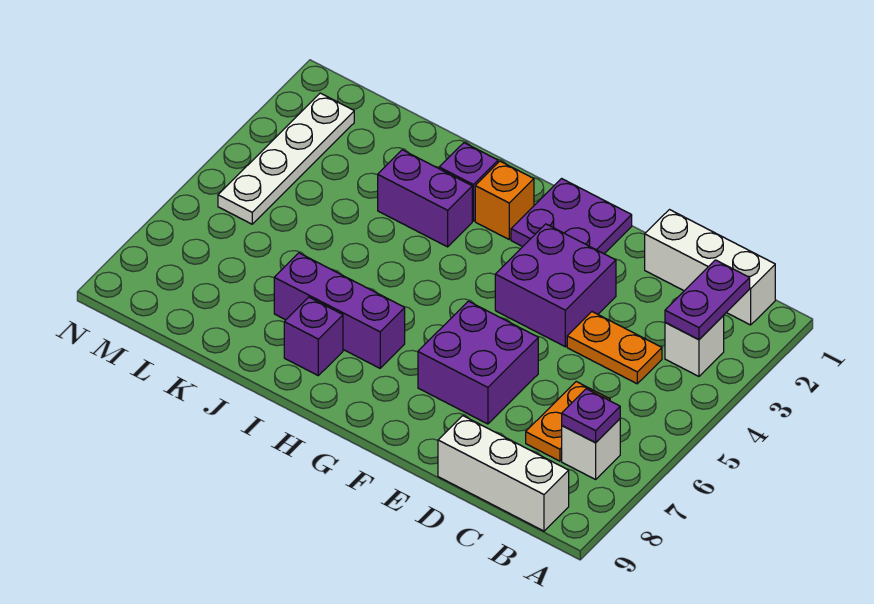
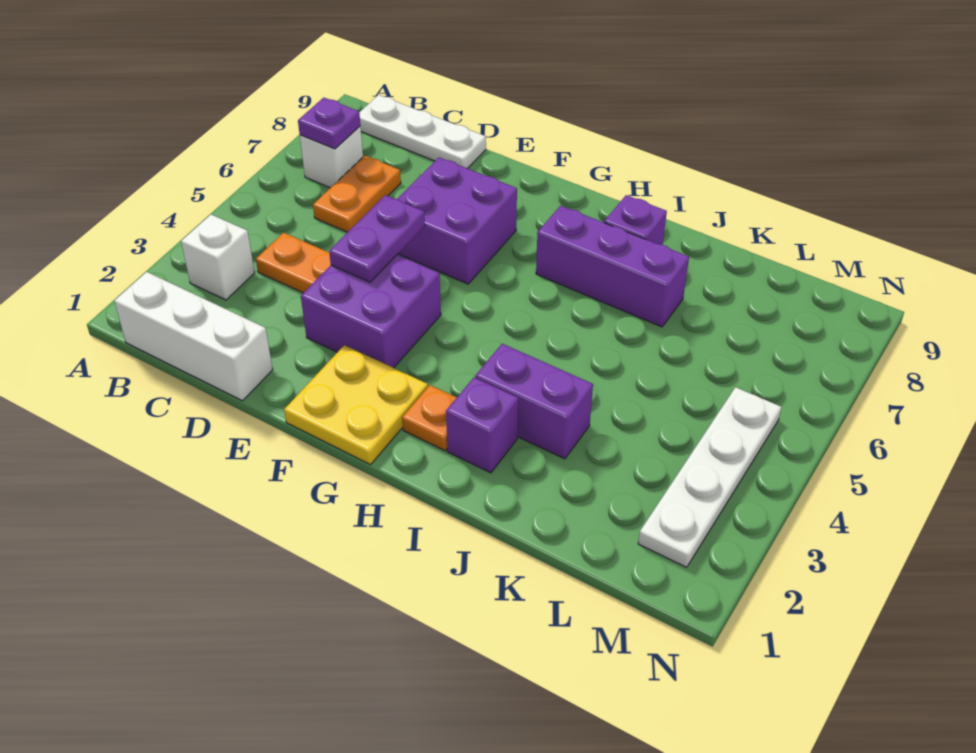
purple plate B2:B3 level 2 -> purple plate E4:E5 level 2
white brick B9:D9 level 1 -> white plate B9:D9 level 1
purple plate F1:G2 level 1 -> yellow plate F1:G2 level 1
orange brick H2 level 1 -> orange plate H2 level 1

